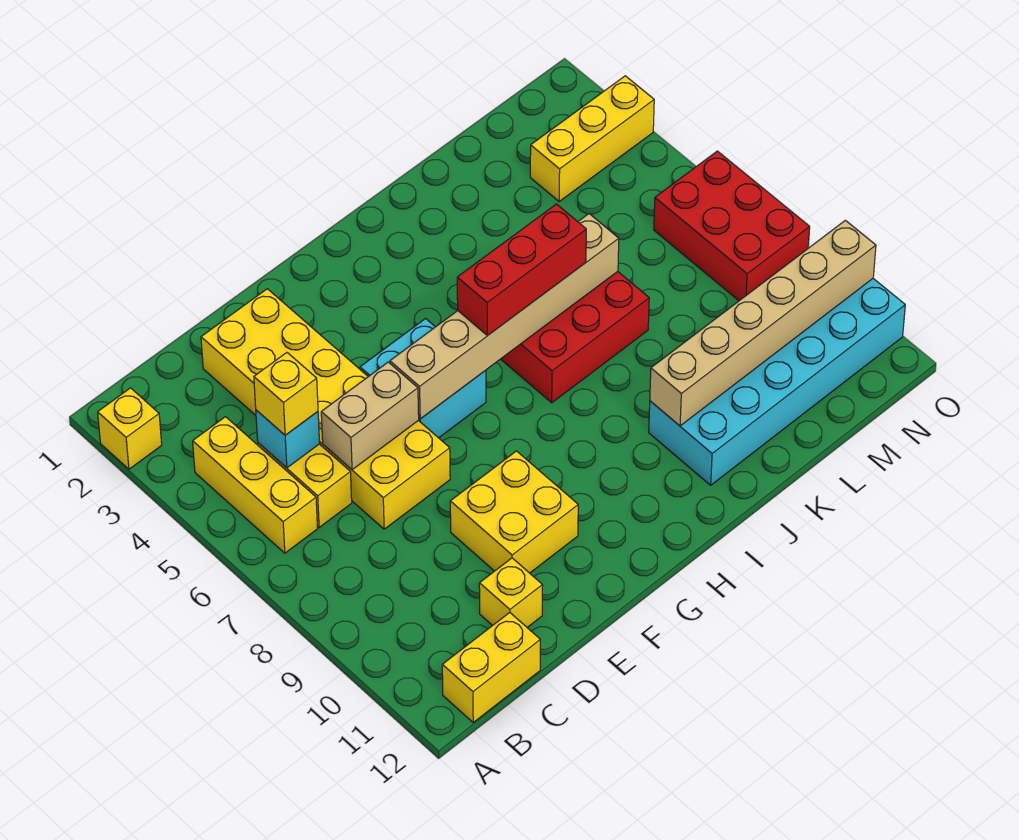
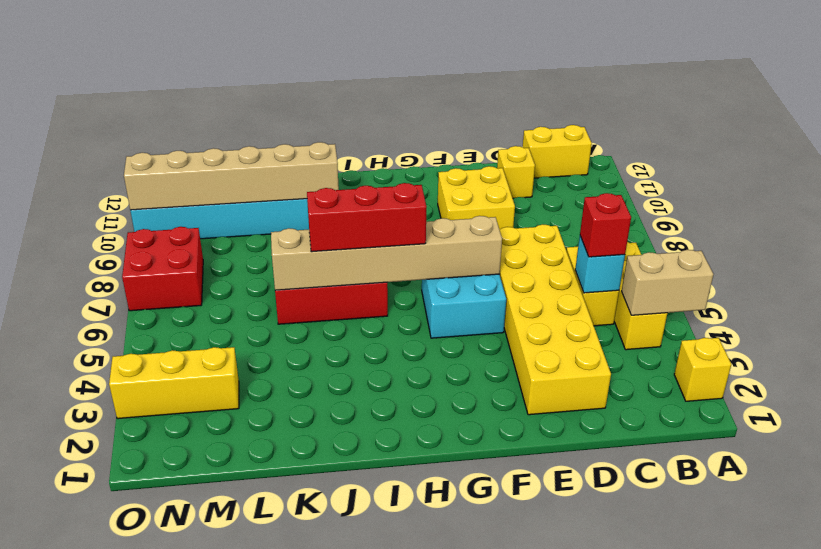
yellow brick C5 level 3 -> red brick C5 level 3
tan brick D6:E6 level 2 -> tan brick A4:B4 level 2
red brick N6:O8 level 1 -> red brick N7:O8 level 1

